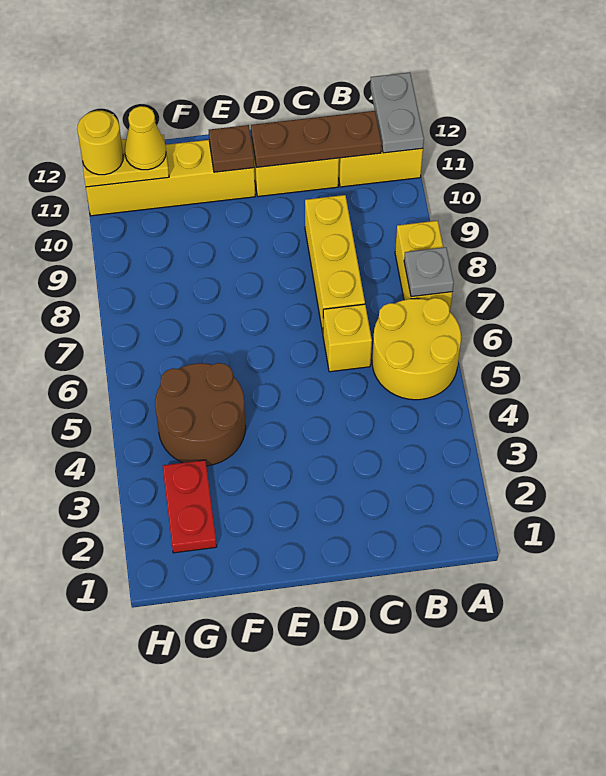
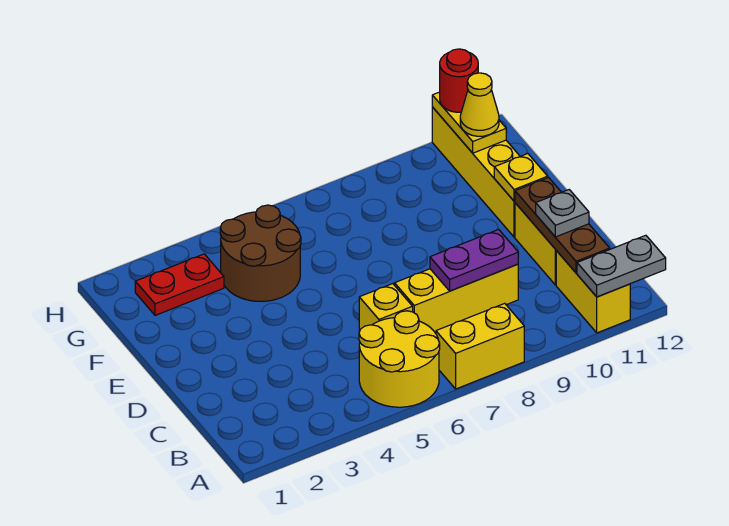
grey plate A7 level 2 -> grey plate C11 level 3
none -> purple plate C8:C9 level 2
brown plate E11 level 2 -> yellow plate E11 level 2
yellow round brick H11 level 3 -> red round brick H11 level 3

